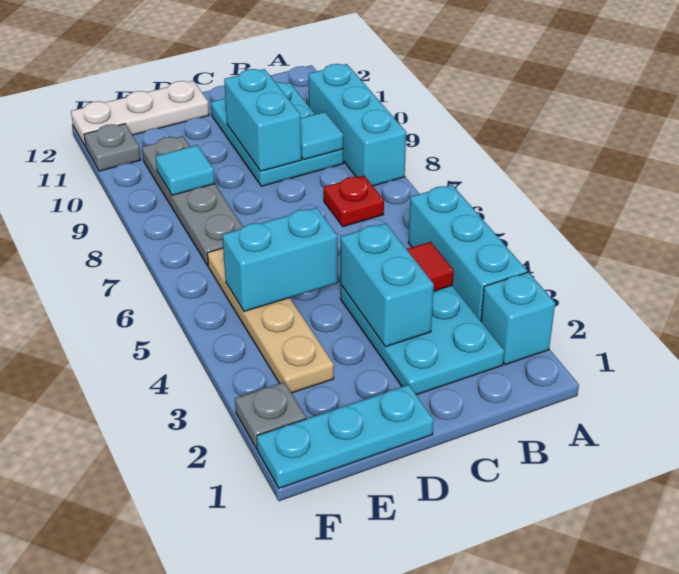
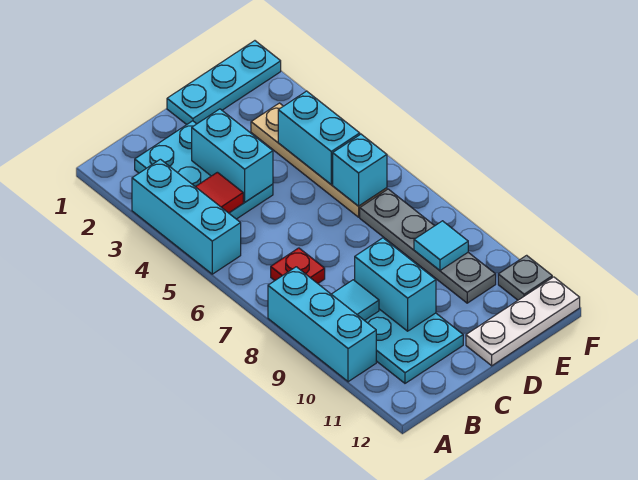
cyan brick A2 level 1 -> cyan brick E6 level 2
cyan brick D5:E5 level 2 -> cyan brick E4:E5 level 2
grey plate F2 level 1 -> none

